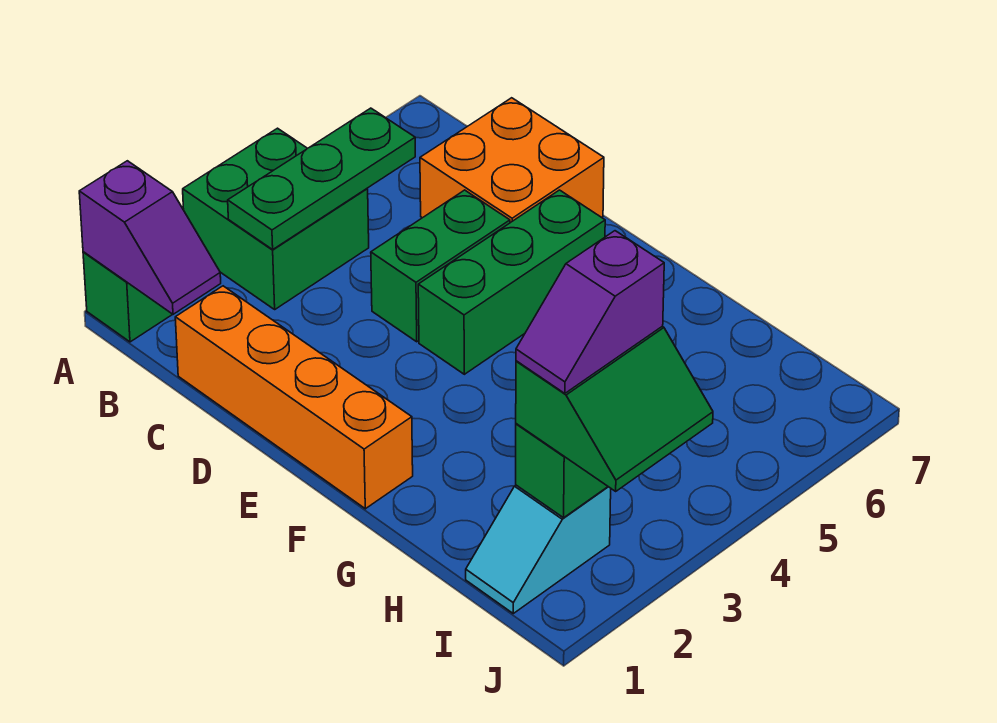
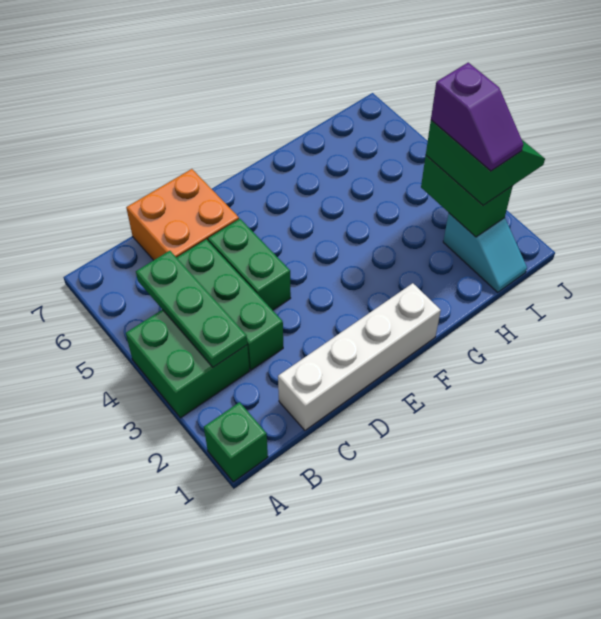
purple slope A1:B1 level 2 top A -> none
orange brick C1:F1 level 1 -> white brick C1:F1 level 1
green brick E4:E6 level 1 -> green brick C3:C5 level 1

